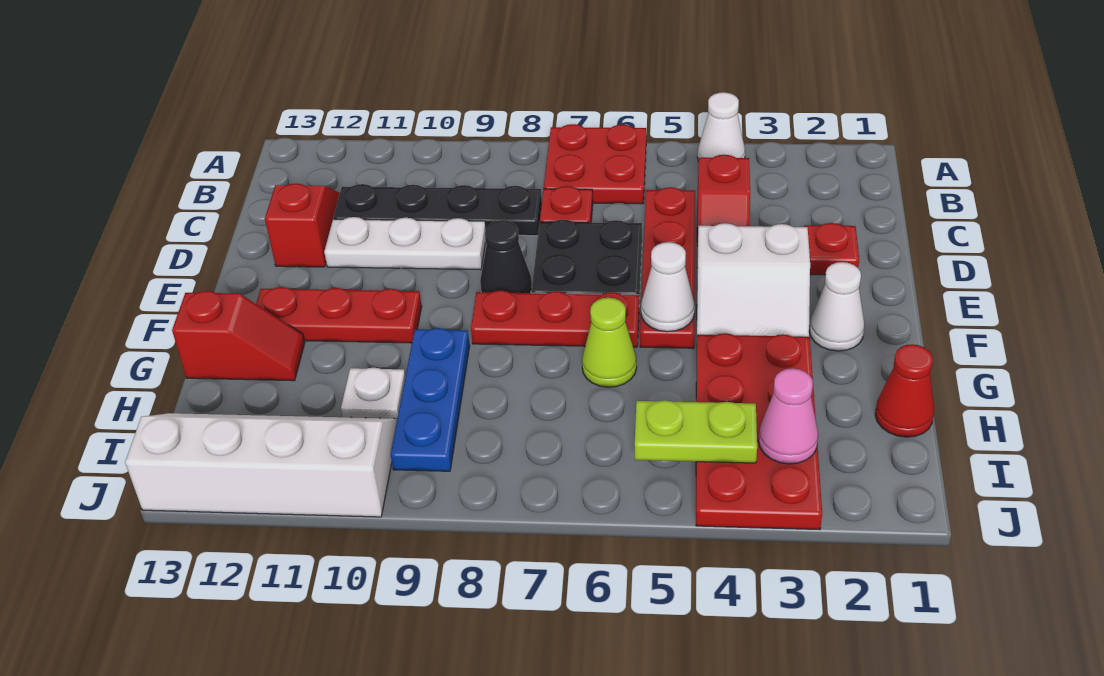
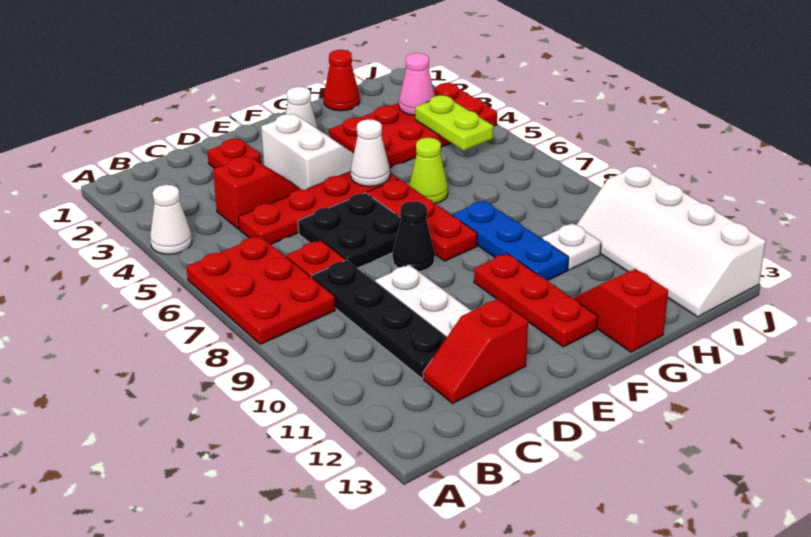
red plate A6:B7 level 1 -> red plate A6:B8 level 1
blue plate G9:I9 level 1 -> blue plate G8:G10 level 1

